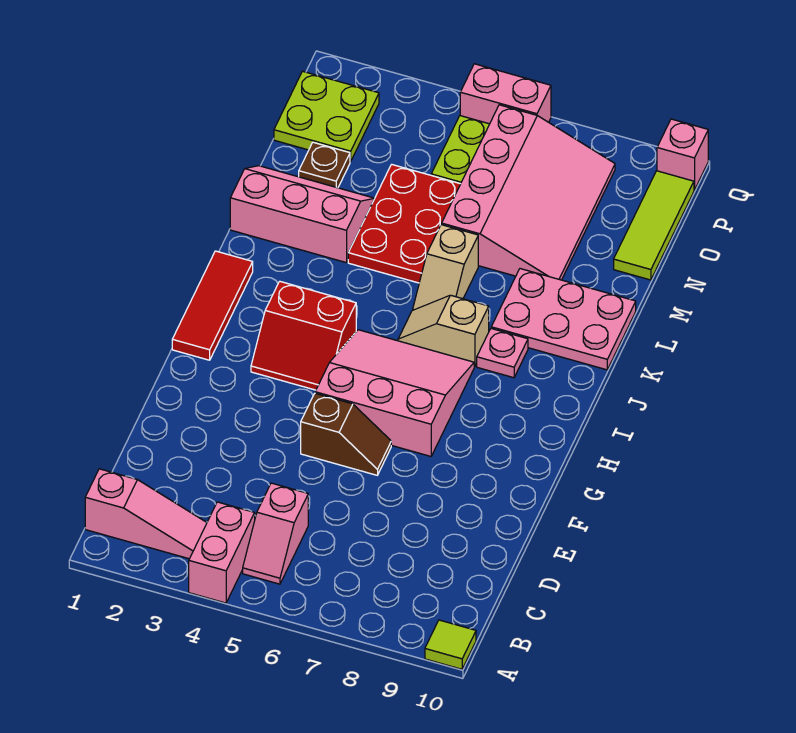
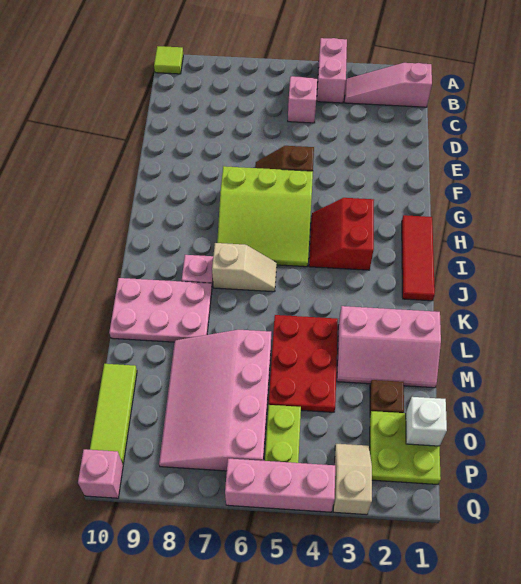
pink slope G5:I7 level 1 top G -> lime slope G5:I7 level 1 top G
red slope H3:I4 level 1 top I -> red slope H3:I4 level 1 top 3
tan slope K6:L6 level 1 top L -> tan slope P3:Q3 level 1 top Q
none -> white brick O1 level 2
pink brick Q5:Q6 level 1 -> pink brick Q4:Q6 level 1

